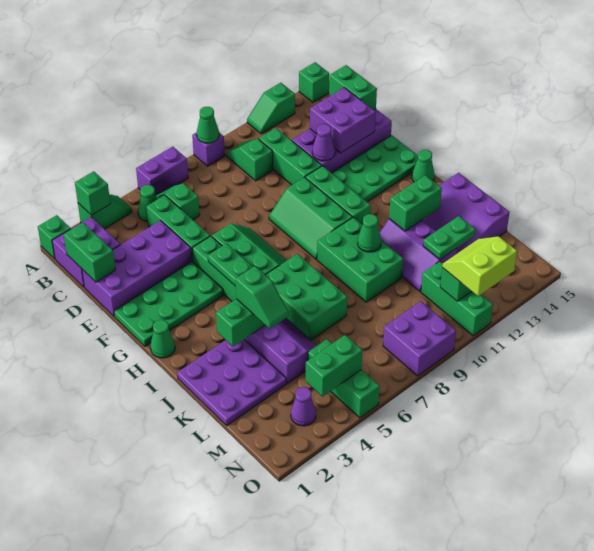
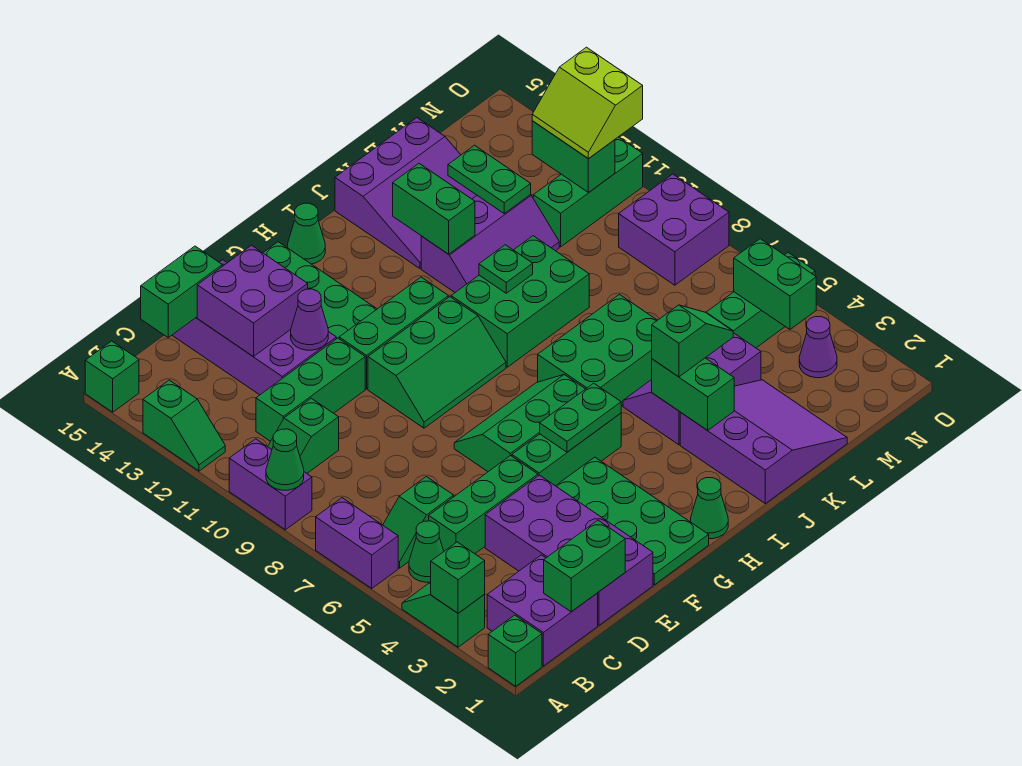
purple brick A9 level 1 -> purple brick A9:A10 level 1
purple plate J1:L3 level 1 -> purple slope J1:L3 level 1 top J
green cone J10 level 2 -> green plate J10 level 2

